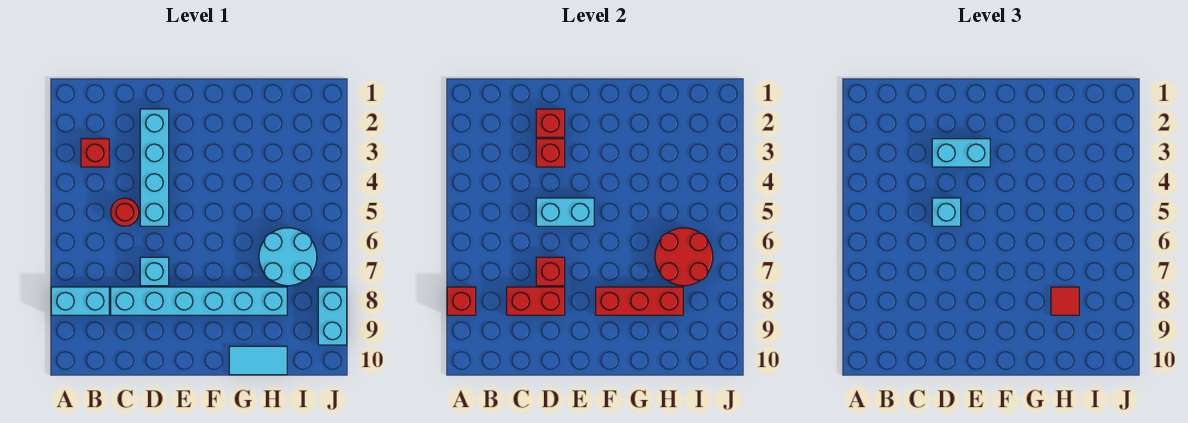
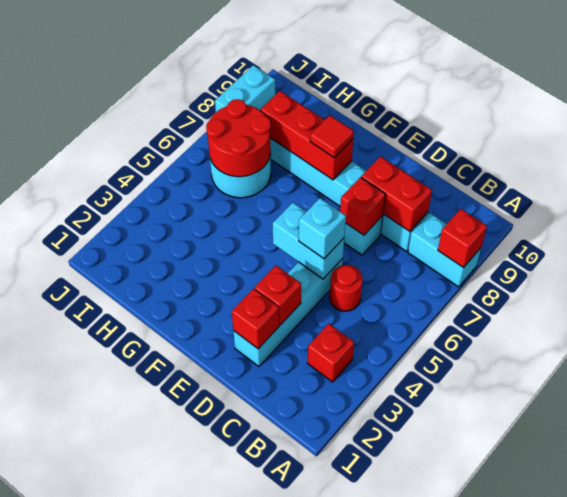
cyan brick D3:E3 level 3 -> none
cyan tile G10:H10 level 1 -> none
red tile H8 level 3 -> red tile F8 level 3

